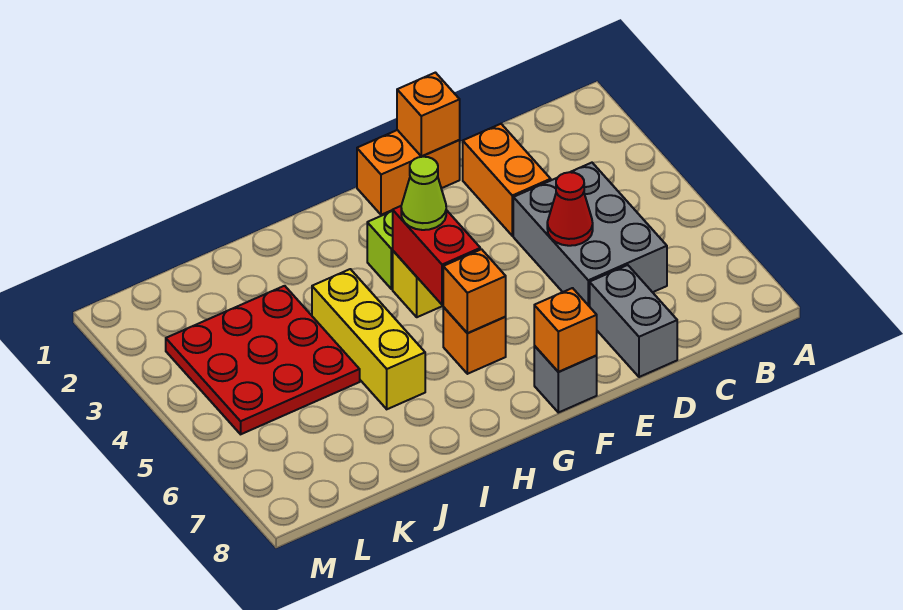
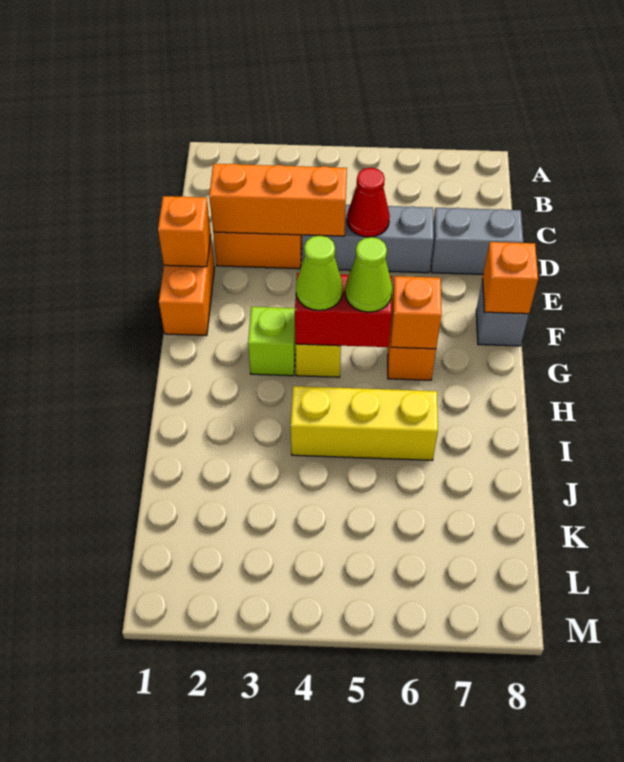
grey brick C4:D6 level 1 -> grey brick D4:D6 level 1
none -> orange brick D2:D4 level 2
none -> lime cone G5 level 3
red plate J3:L5 level 1 -> none

